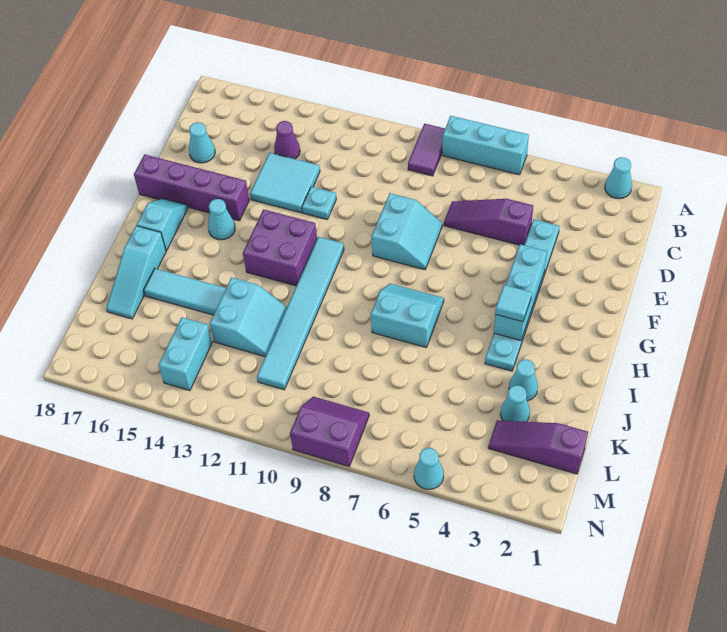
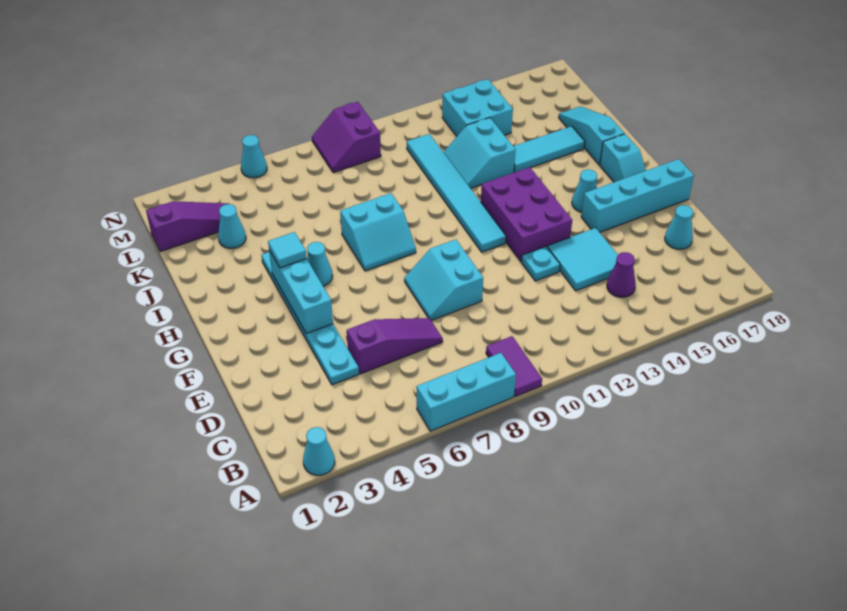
purple brick F15:F18 level 1 -> cyan brick F15:F18 level 1
purple brick G12:H13 level 1 -> purple brick F12:H13 level 1
cyan cone J3 level 1 -> cyan cone H5 level 1
cyan brick L14:M14 level 1 -> cyan brick L13:M14 level 1
purple slope M8:N9 level 1 top N -> purple slope M8:N9 level 1 top 9

